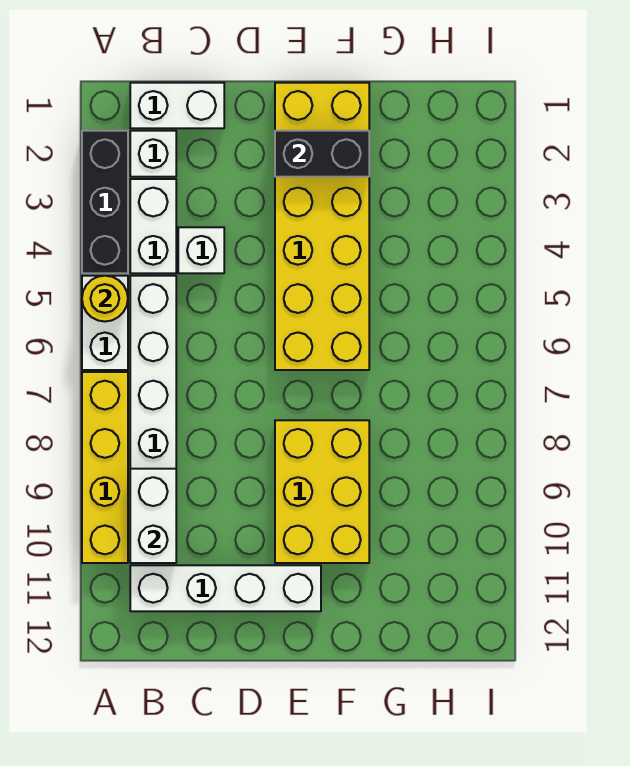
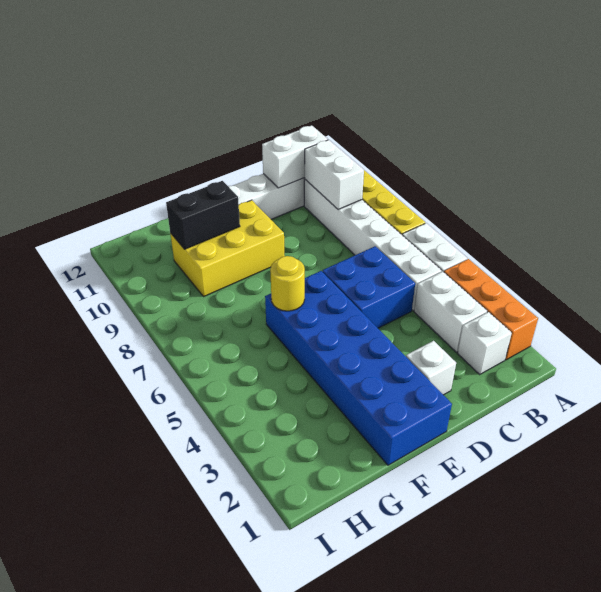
black brick A2:A4 level 1 -> orange brick A2:A4 level 1
yellow round brick A5 level 2 -> yellow round brick F6 level 2
white brick B1:C1 level 1 -> white brick B11:C11 level 2
white brick C4 level 1 -> white brick D2 level 1
none -> blue brick C5:D6 level 1
yellow brick E1:F6 level 1 -> blue brick E1:F6 level 1
black brick E2:F2 level 2 -> black brick F10:G10 level 2
yellow brick E8:F10 level 1 -> yellow brick E9:G10 level 1

